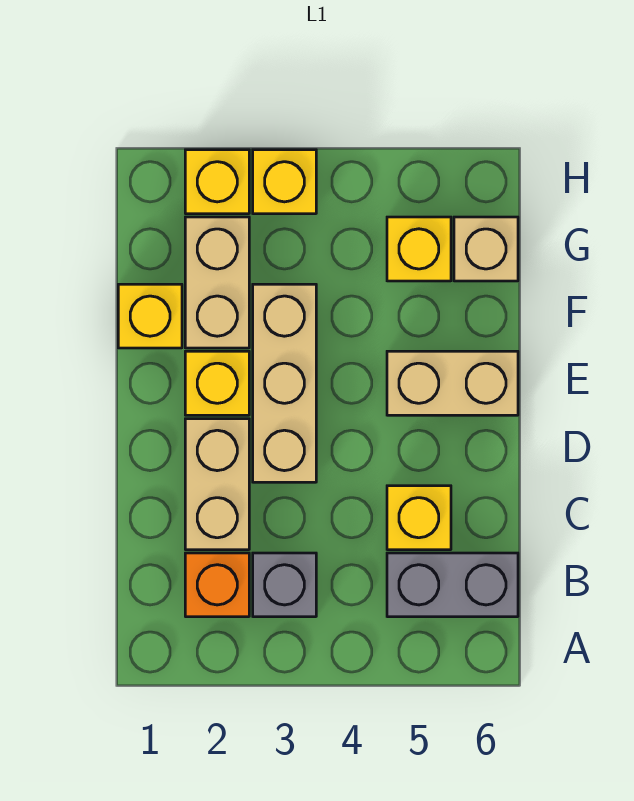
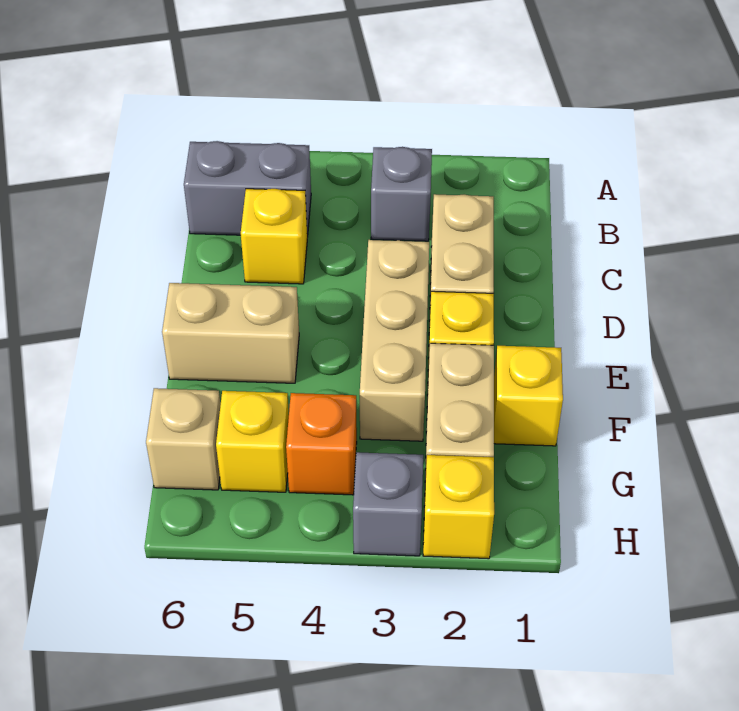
orange brick B2 level 1 -> orange brick G4 level 1
yellow brick H3 level 1 -> grey brick H3 level 1

